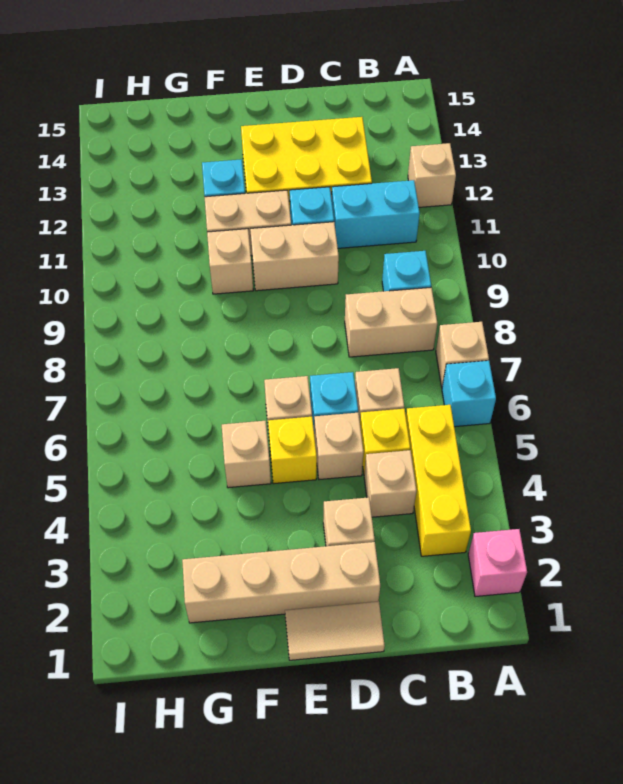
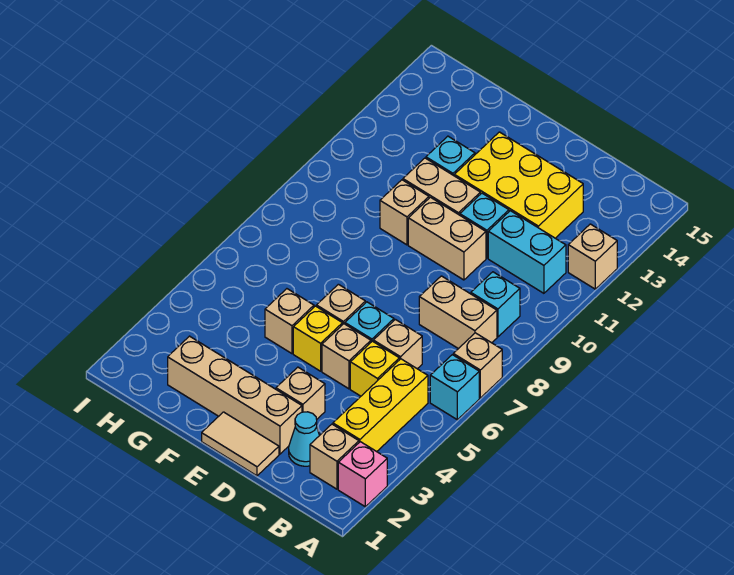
none -> cyan cone C2 level 1
tan brick C4 level 1 -> tan brick B2 level 1

